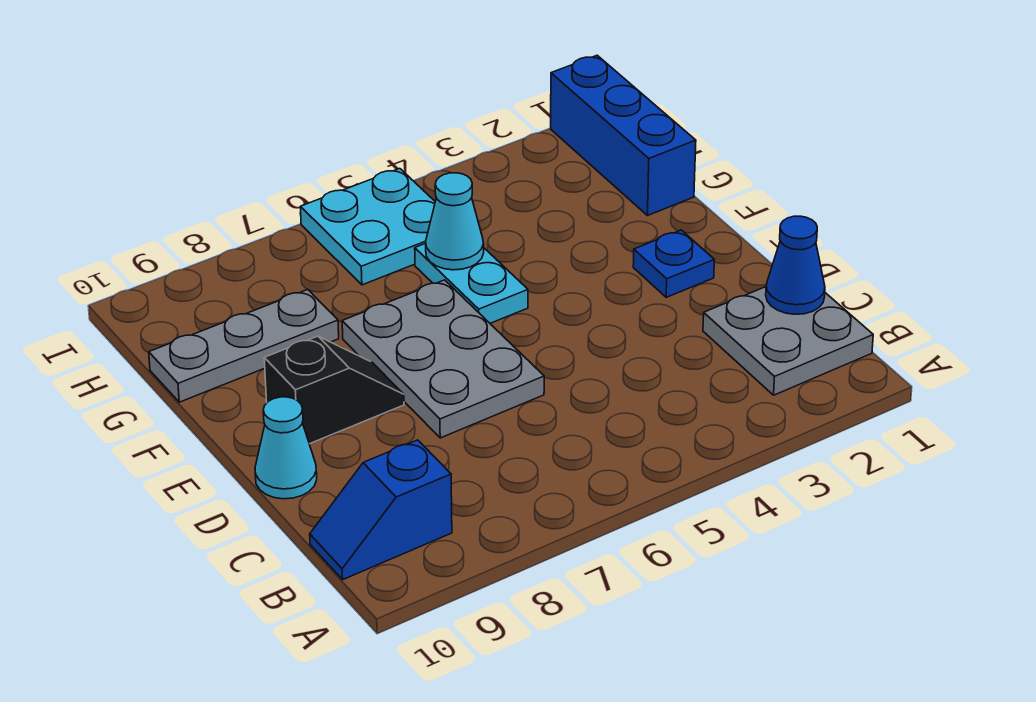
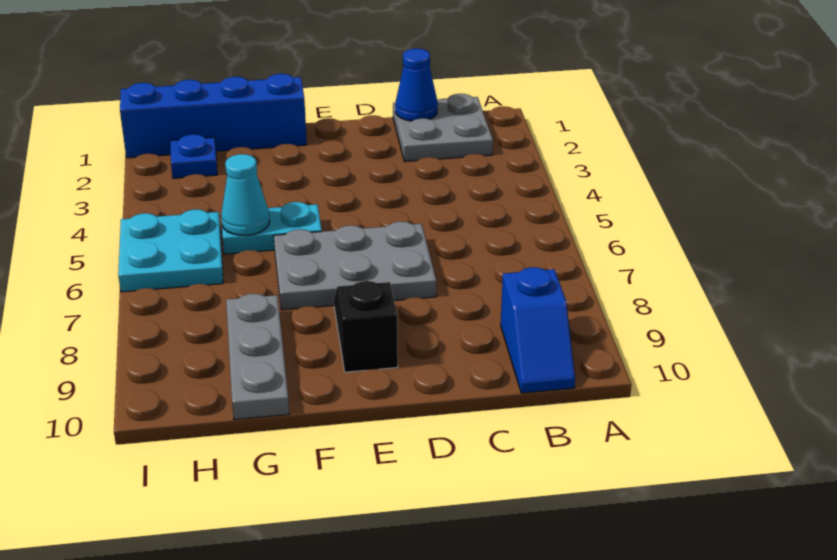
cyan cone D10 level 1 -> none
blue plate E2 level 1 -> blue plate H2 level 1
blue brick G1:I1 level 1 -> blue brick F1:I1 level 1

